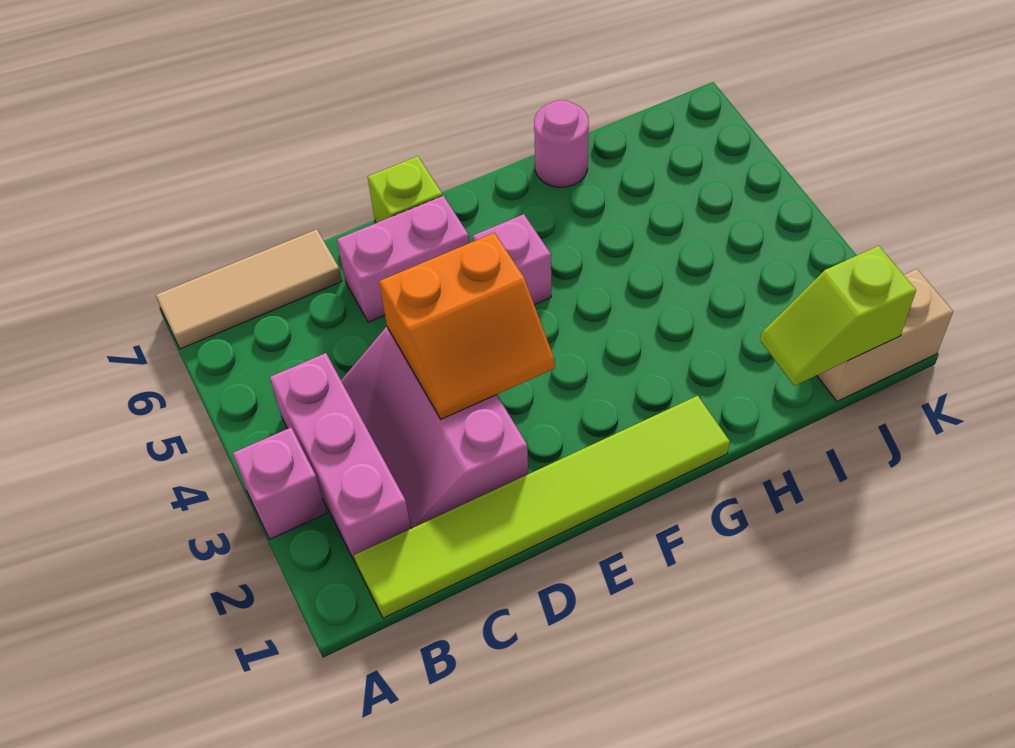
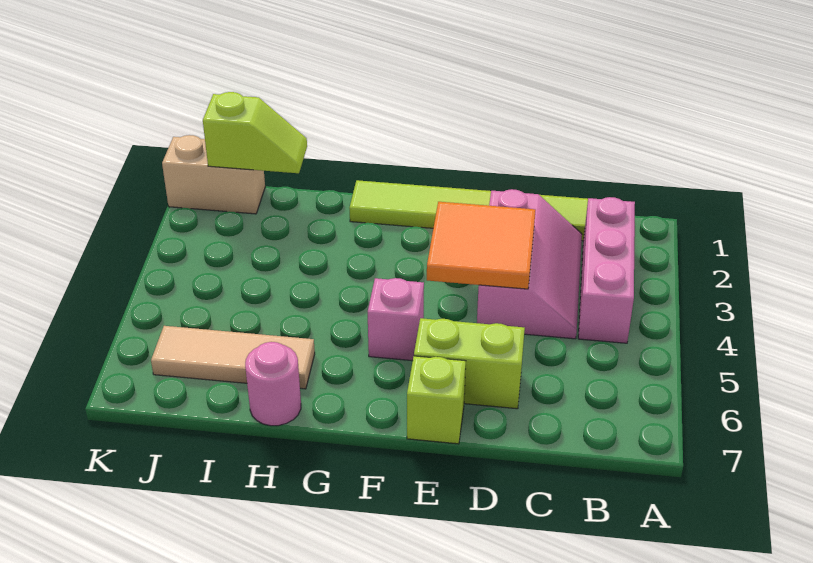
pink brick A3 level 1 -> none
tan tile A7:C7 level 1 -> tan tile H6:J6 level 1
orange slope D3:E4 level 2 top 4 -> orange tile D3:E4 level 2
pink brick D6:E6 level 1 -> lime brick D6:E6 level 1

